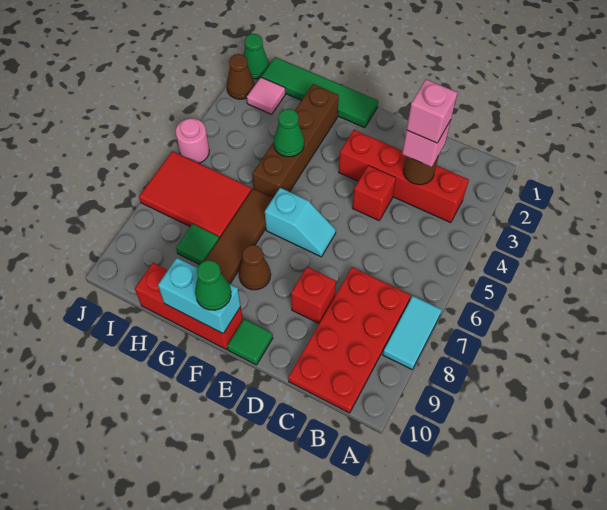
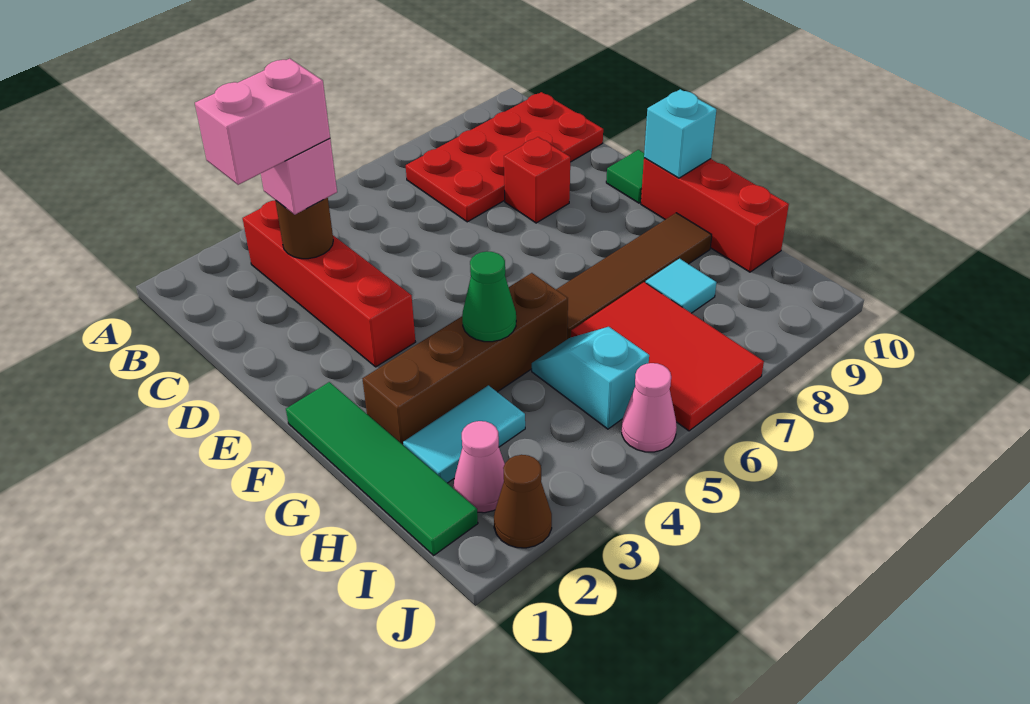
cyan tile A7:A8 level 1 -> cyan tile H2:H3 level 1
pink brick C3 level 4 -> pink brick C2:C3 level 4
red brick D4 level 1 -> none
cyan slope E6:F6 level 1 top F -> cyan slope H5:I5 level 1 top I
brown cone F8 level 1 -> none
cyan brick F10:G10 level 2 -> cyan brick F10 level 2
green cone F10 level 3 -> none
green tile H8 level 1 -> cyan tile H8 level 1
pink tile I2 level 1 -> pink cone I2 level 1
green cone J1 level 1 -> none
pink round brick J5 level 1 -> pink cone J5 level 1

